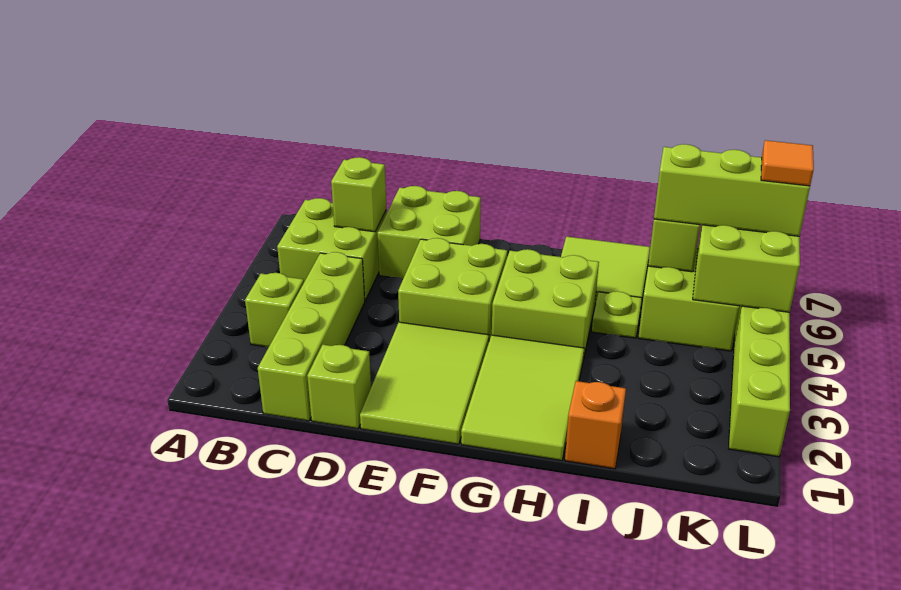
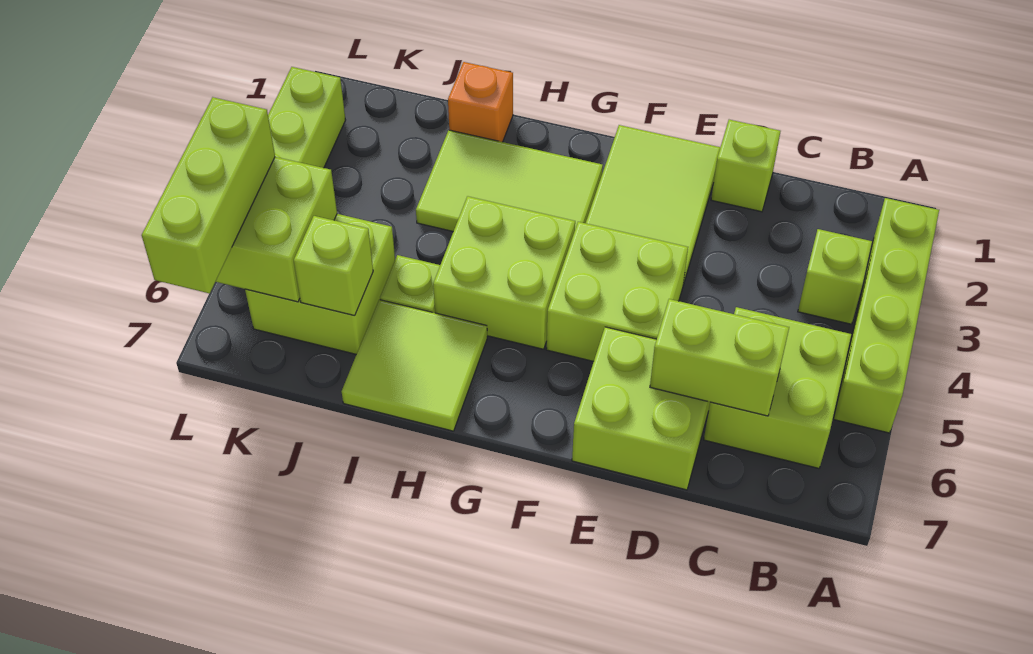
lime brick C1:C4 level 1 -> lime brick A2:A5 level 1
lime brick C6 level 2 -> lime brick C6:D6 level 2
lime tile G1:H3 level 1 -> lime tile G2:I3 level 1
lime brick J6:L6 level 3 -> lime brick L5:L7 level 3
orange tile L6 level 4 -> none

